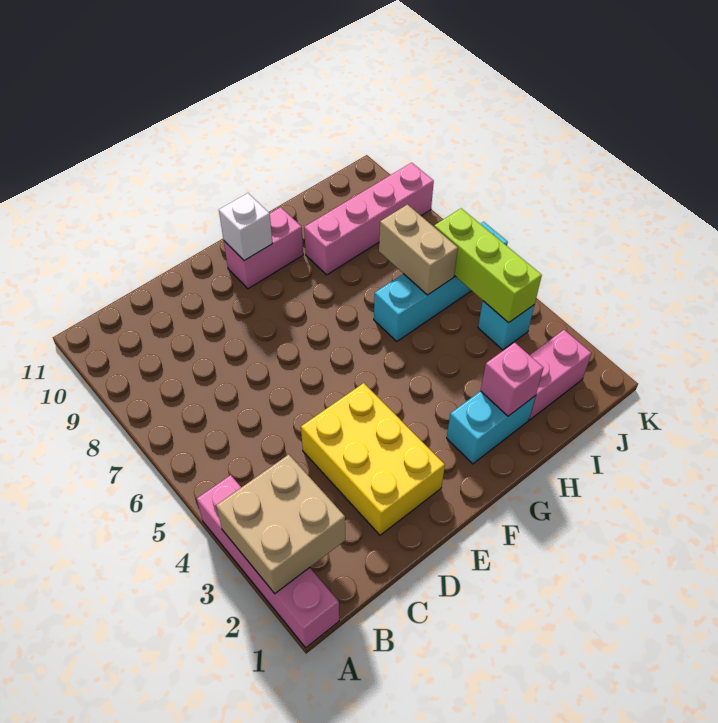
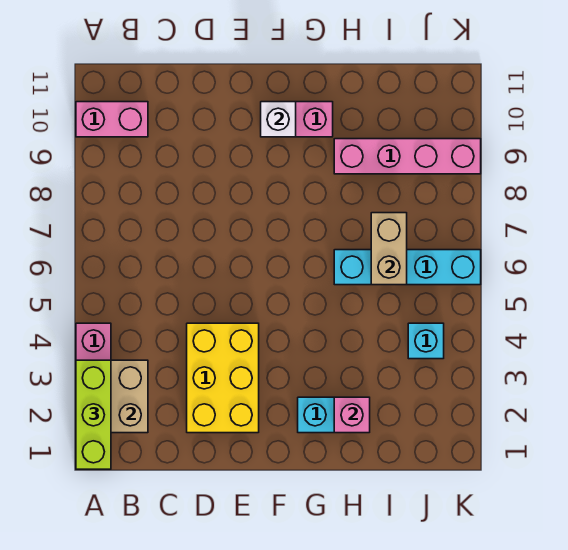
pink brick I2:J2 level 1 -> pink brick A10:B10 level 1
lime brick J4:J6 level 2 -> lime brick A1:A3 level 3

